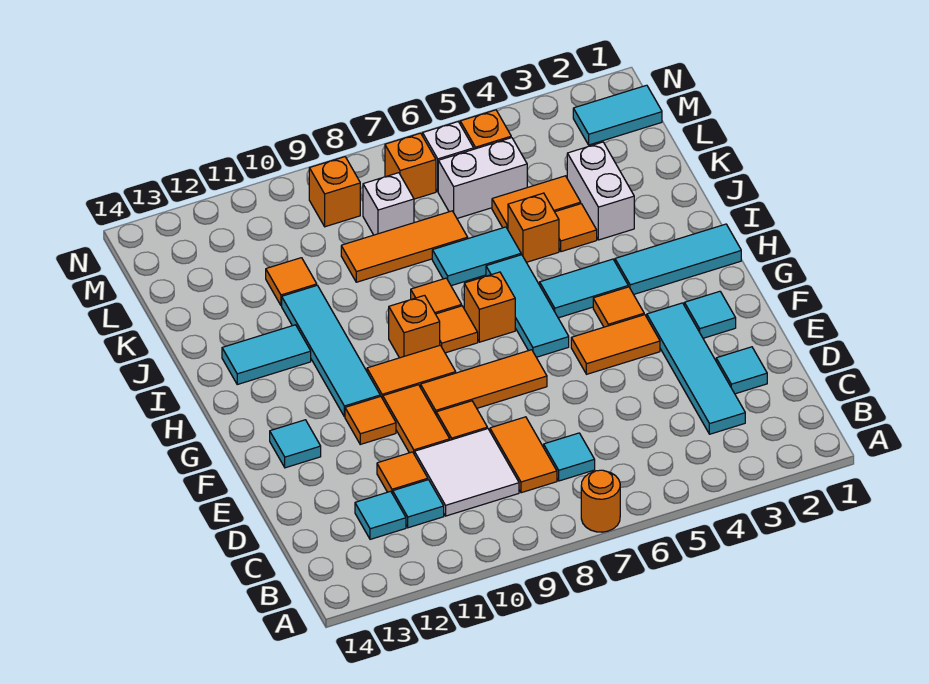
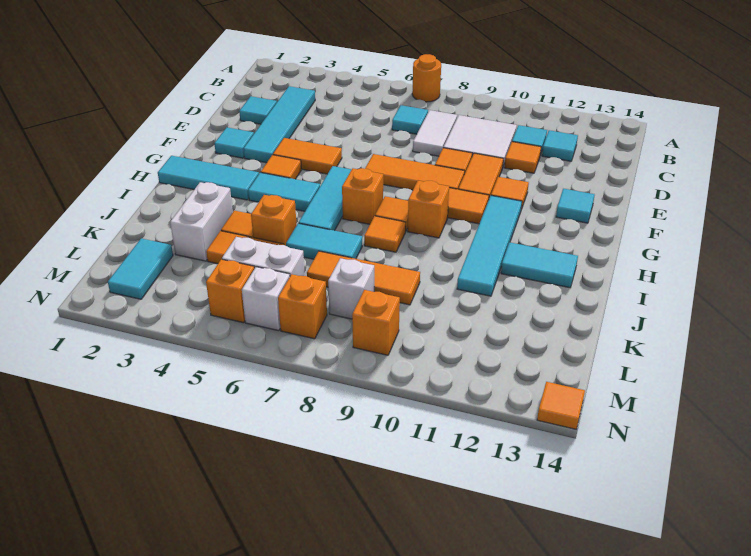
orange tile C8:D8 level 1 -> white tile C8:D8 level 1
orange tile K11 level 1 -> orange tile N14 level 1
cyan tile M1:M2 level 1 -> cyan tile L2:M2 level 1

